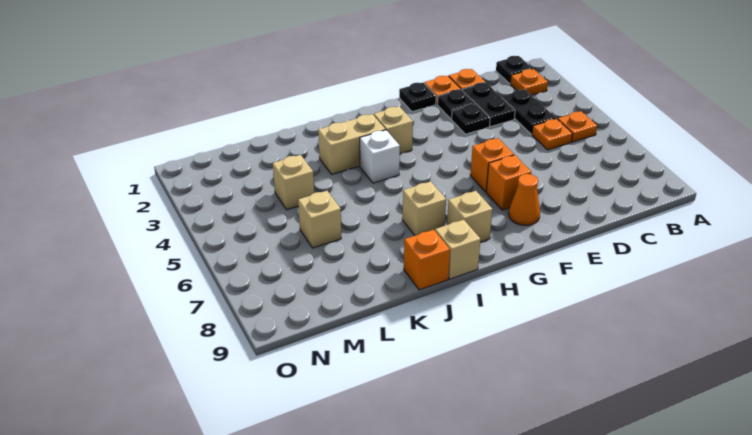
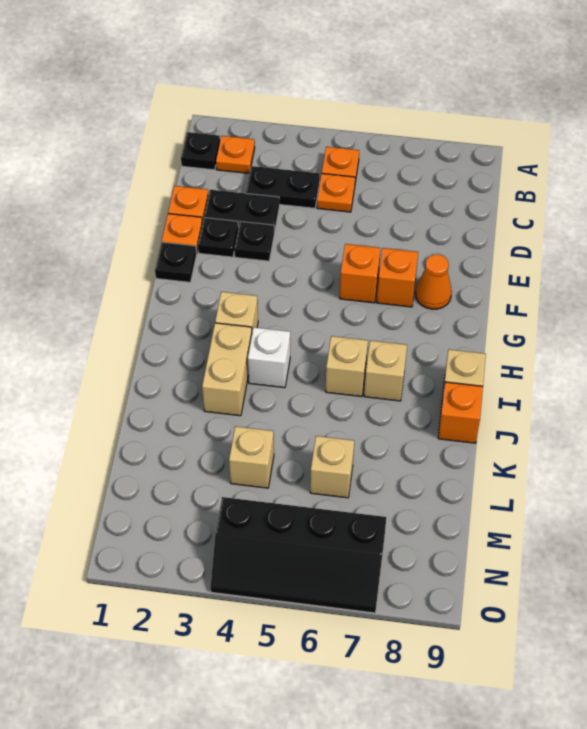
tan brick H8 level 1 -> tan brick I6 level 1
none -> black slope N4:O7 level 1 top N

